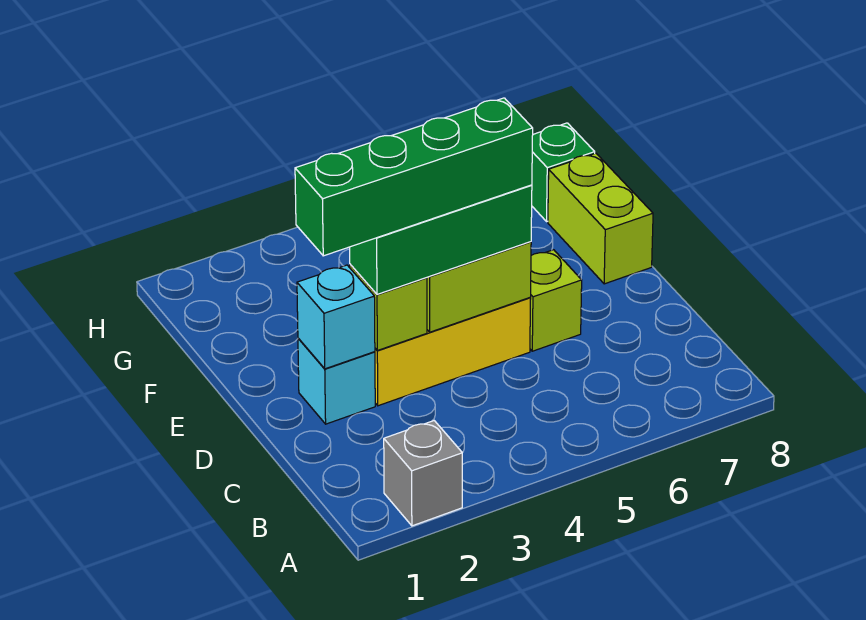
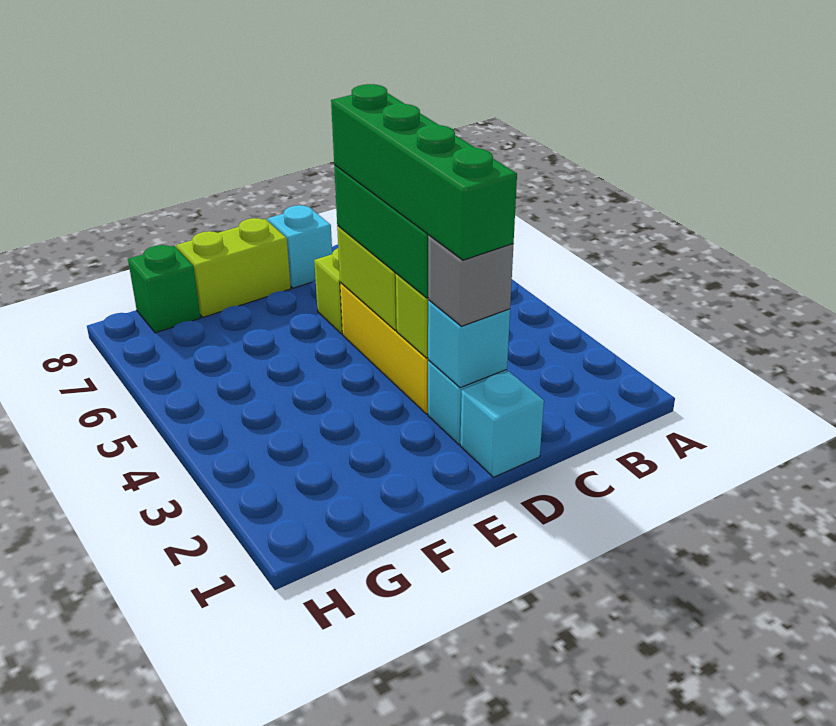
grey brick A2 level 1 -> grey brick D2 level 3
none -> cyan brick D1 level 1
none -> cyan brick D8 level 1

